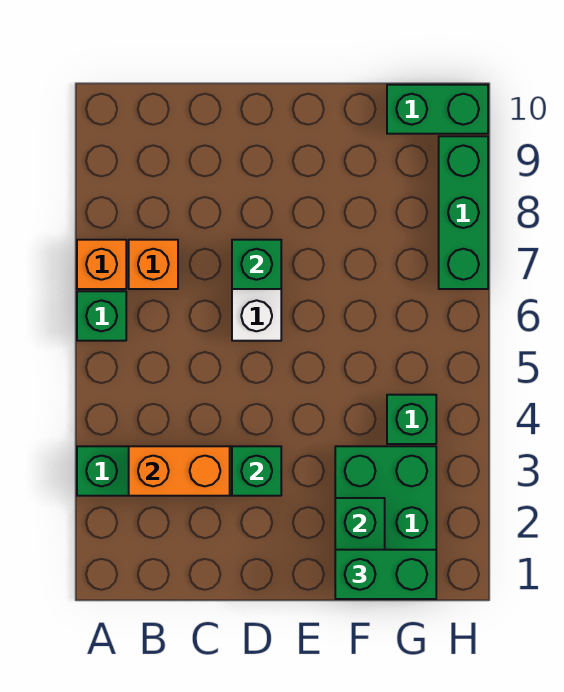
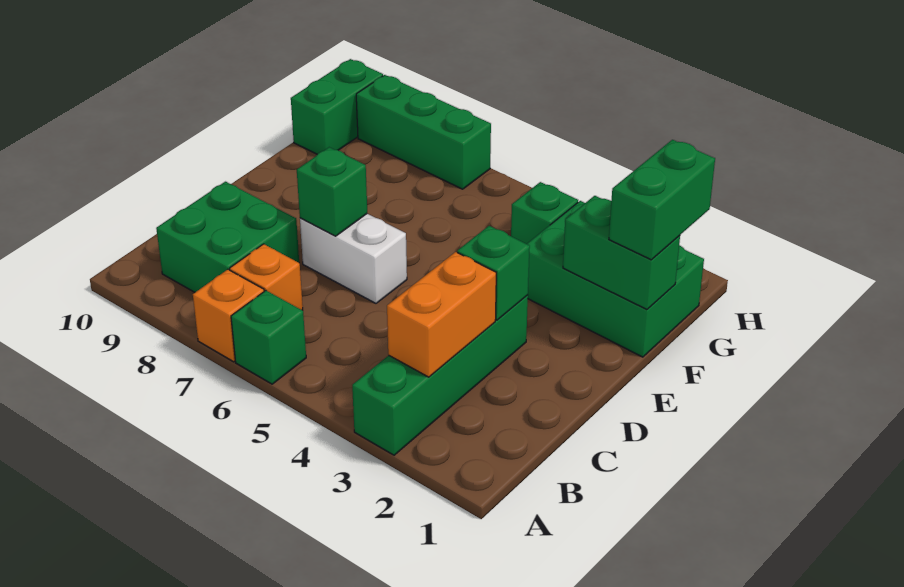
none -> green brick B8:C9 level 1

